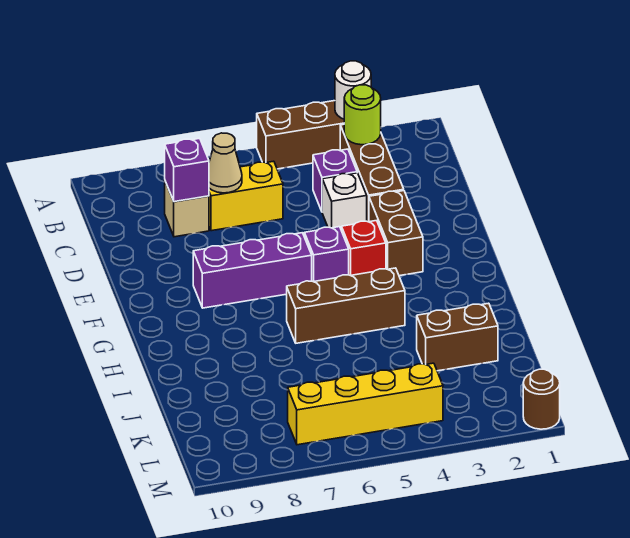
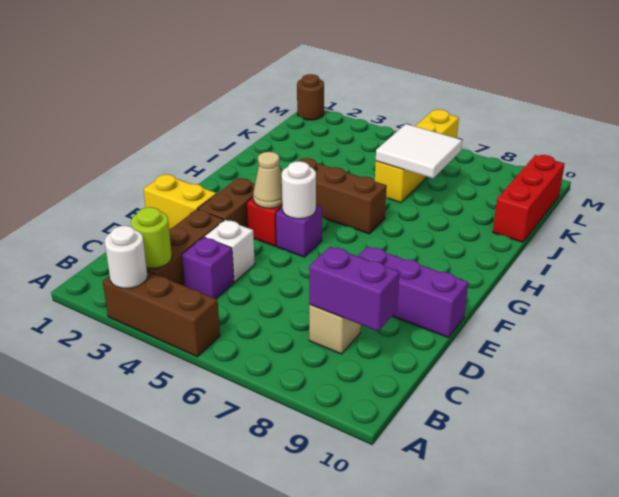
yellow brick C6:C7 level 1 -> yellow brick E1:E2 level 1
tan cone C7 level 2 -> tan cone F4 level 2
purple brick C8 level 2 -> purple brick C8:C9 level 2
none -> white round brick F5 level 2
purple brick F6:F8 level 1 -> purple brick E8:E10 level 1
brown brick J2:J3 level 1 -> none
none -> white tile J6:K7 level 2
none -> red brick J10:L10 level 1
yellow brick L4:L7 level 1 -> yellow brick J6:M6 level 1

